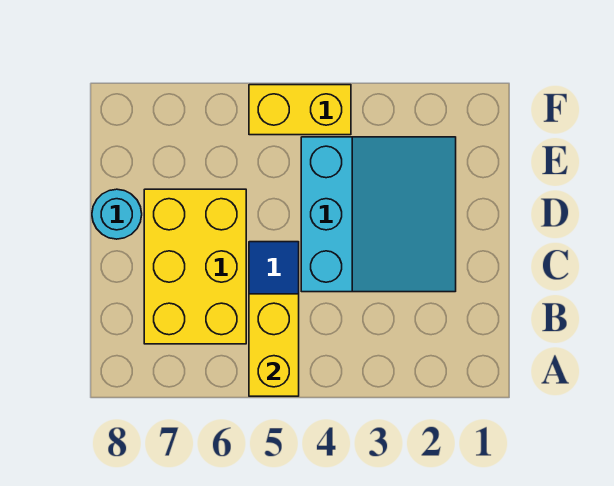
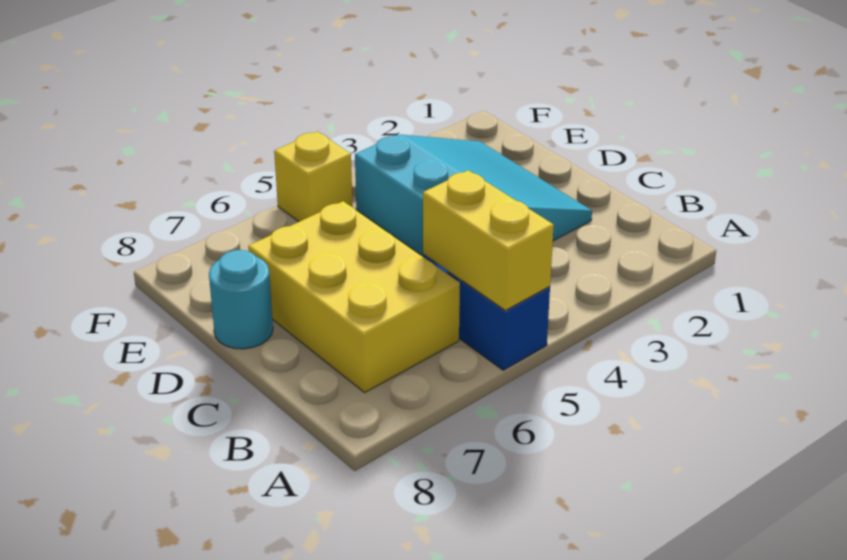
yellow brick F4:F5 level 1 -> yellow brick F5 level 1

